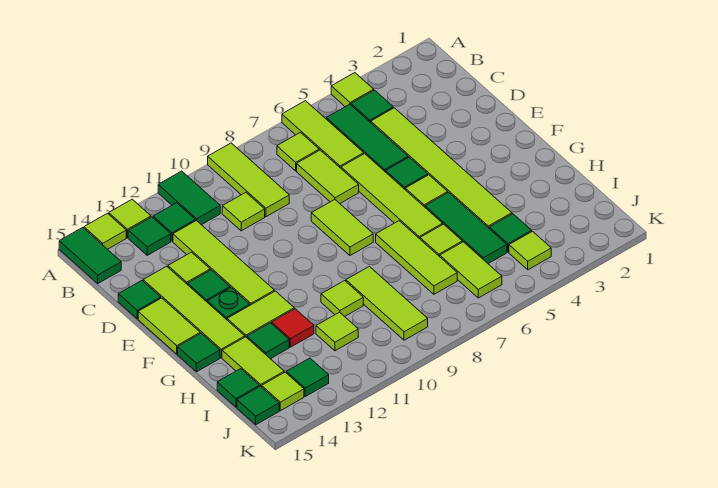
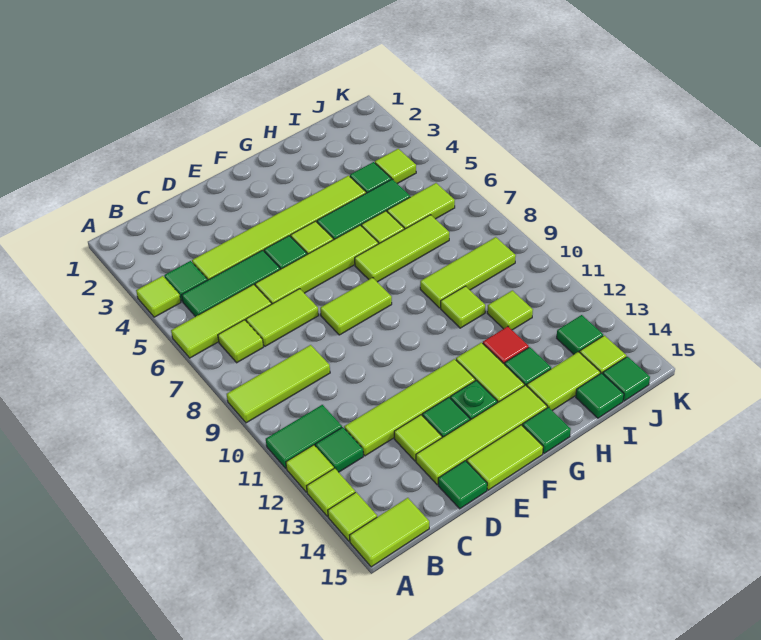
green tile A15:B15 level 1 -> lime tile A15:B15 level 1
green tile B13 level 1 -> none
lime tile C10 level 1 -> lime tile A12 level 1

